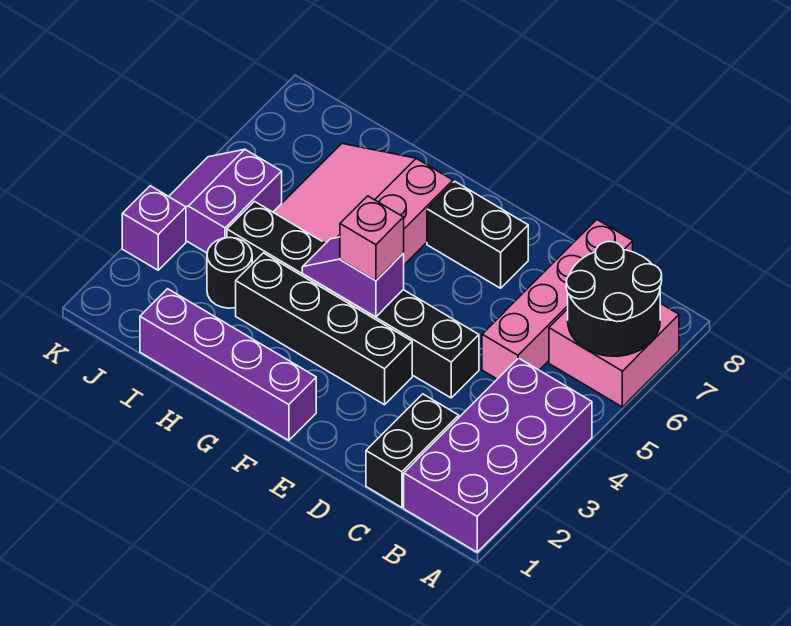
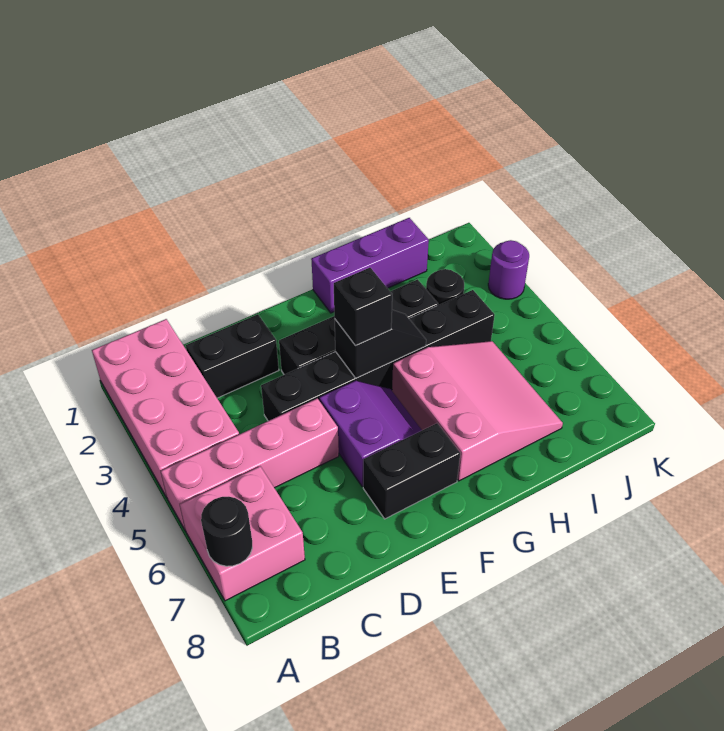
purple brick A1:B4 level 1 -> pink brick A1:B4 level 1
black round brick A6:B7 level 2 -> black round brick A7 level 2
black brick C1:C2 level 1 -> black brick C2:D2 level 1
pink brick C5:C8 level 1 -> pink brick A5:D5 level 1
purple brick F1:I1 level 1 -> purple brick G1:I1 level 1
purple slope F4:G4 level 2 top F -> black slope F4:G4 level 2 top F
pink brick F4 level 3 -> black brick F4 level 3
purple slope J4:K5 level 1 top J -> purple slope E5:F6 level 1 top E
purple brick K3 level 1 -> purple round brick K3 level 1

